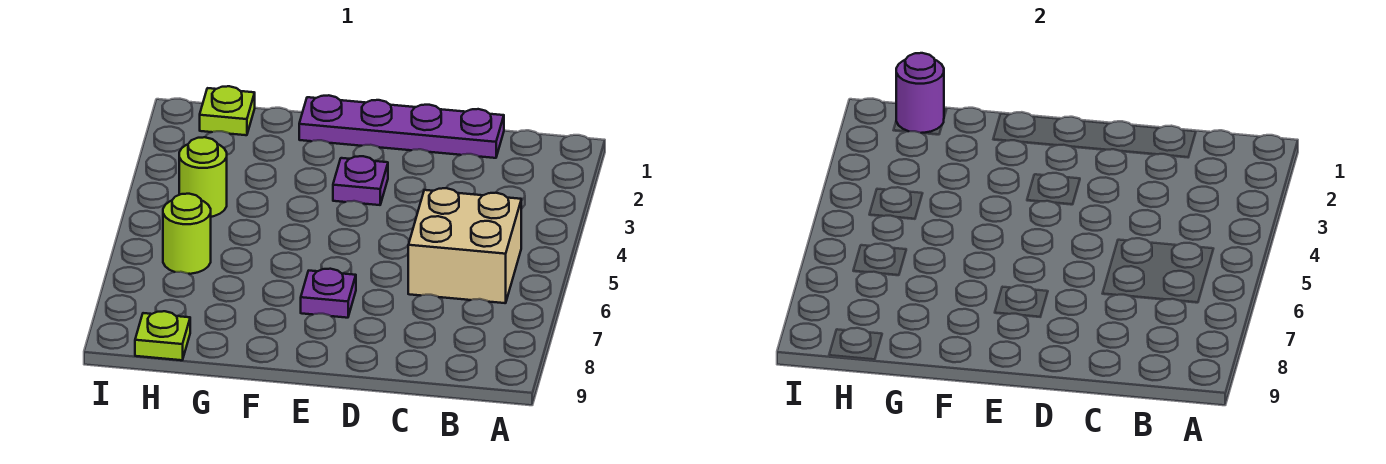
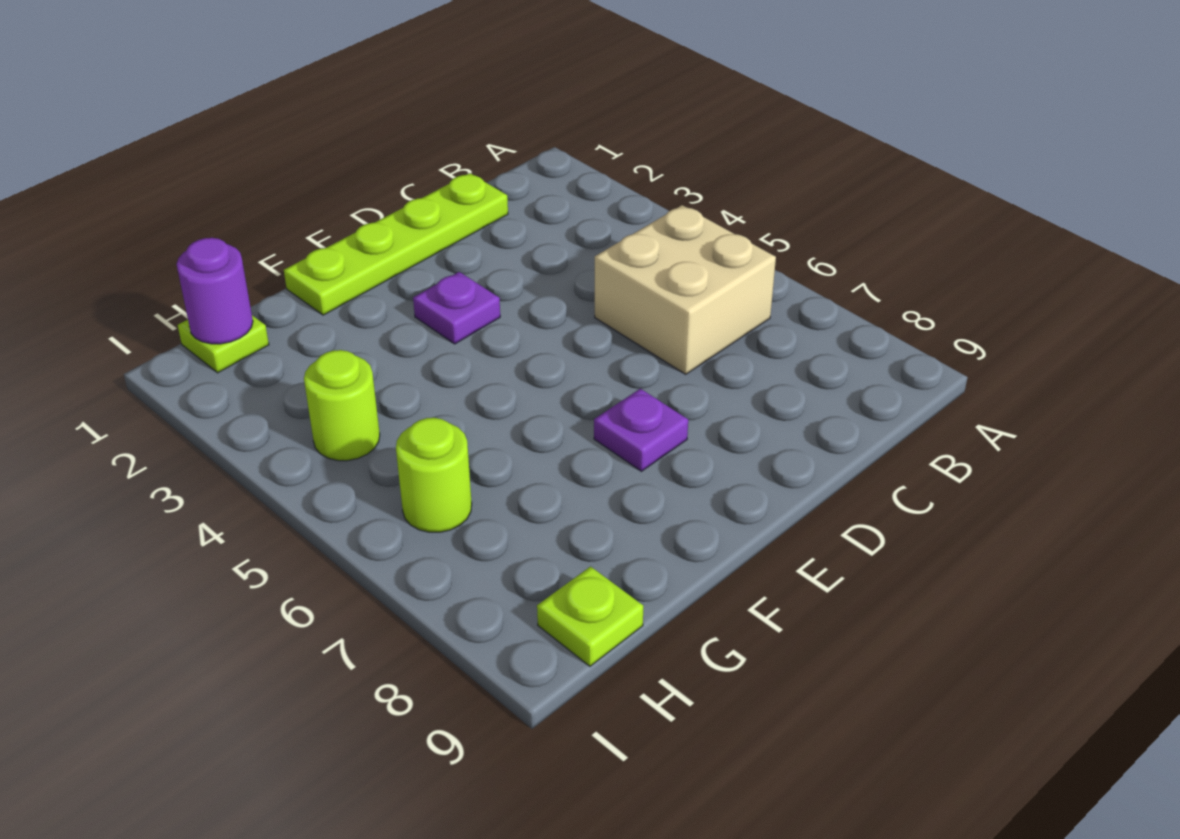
purple plate C1:F1 level 1 -> lime plate C1:F1 level 1

